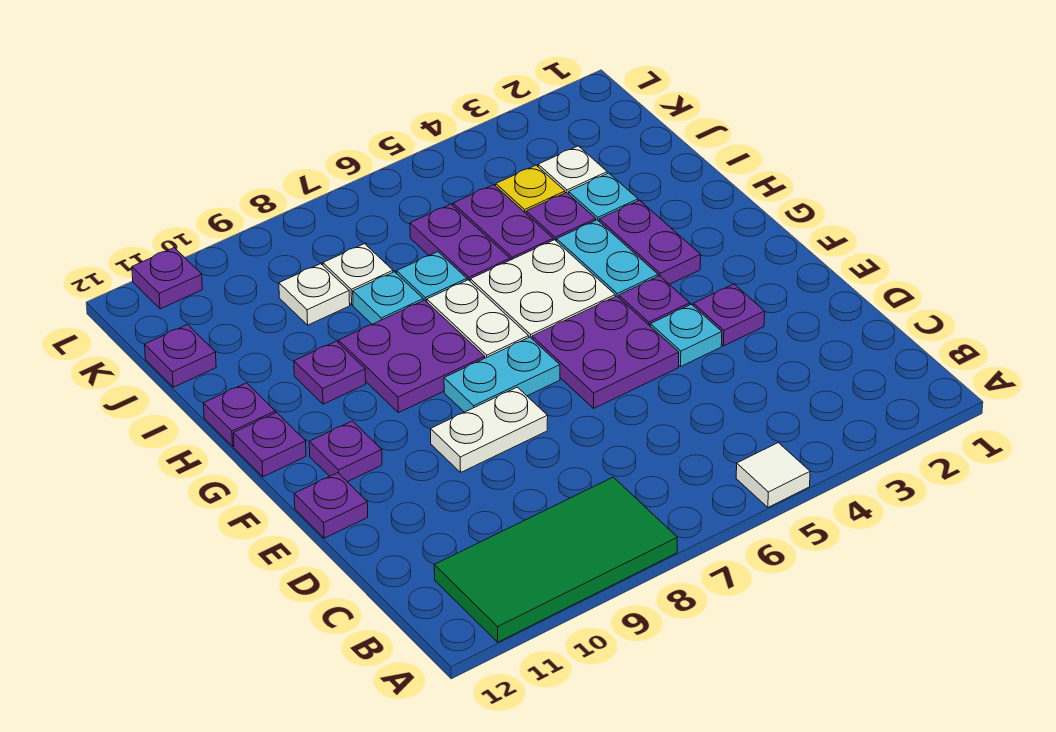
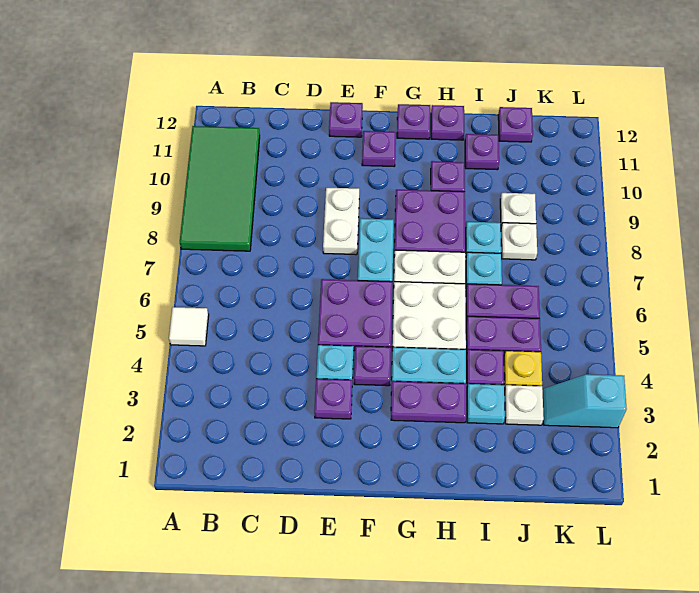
none -> cyan slope K3:L3 level 1 top L
purple plate L11 level 1 -> purple plate I11 level 1

